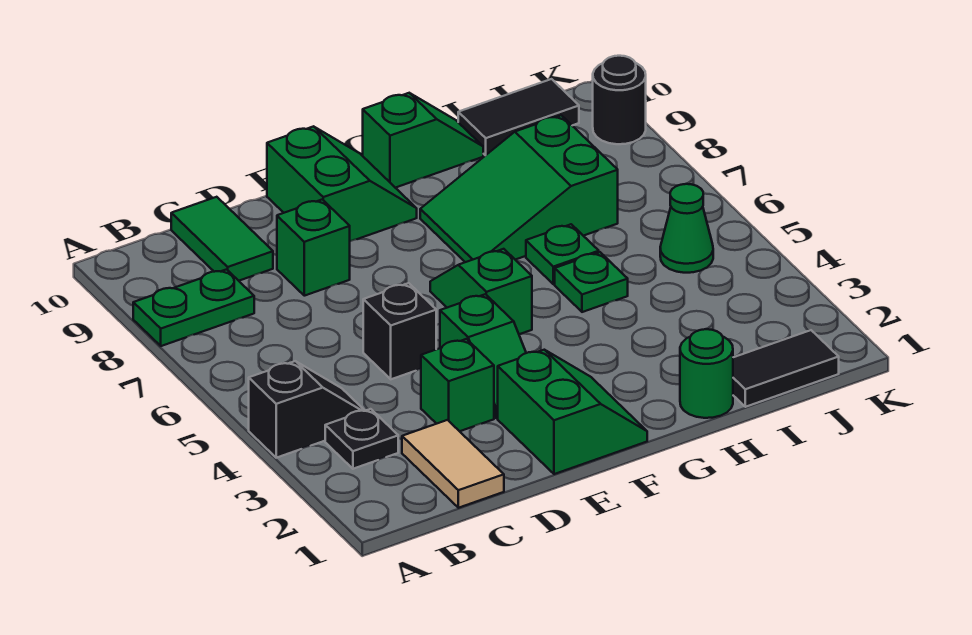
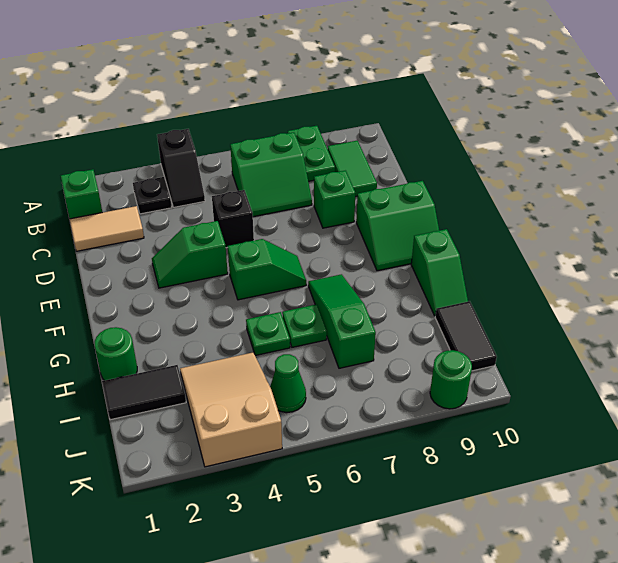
green tile C9:C10 level 1 -> green tile B9:C9 level 1
green brick D3 level 1 -> green brick B1 level 1
green slope E1:F2 level 1 top E -> green slope B6:C7 level 1 top B
green slope G7:I8 level 1 top I -> green slope G7:I7 level 1 top I
black tile I1:J1 level 1 -> black tile I1:I2 level 1
none -> tan slope I3:K4 level 1 top K
black round brick K9 level 1 -> green round brick K9 level 1

